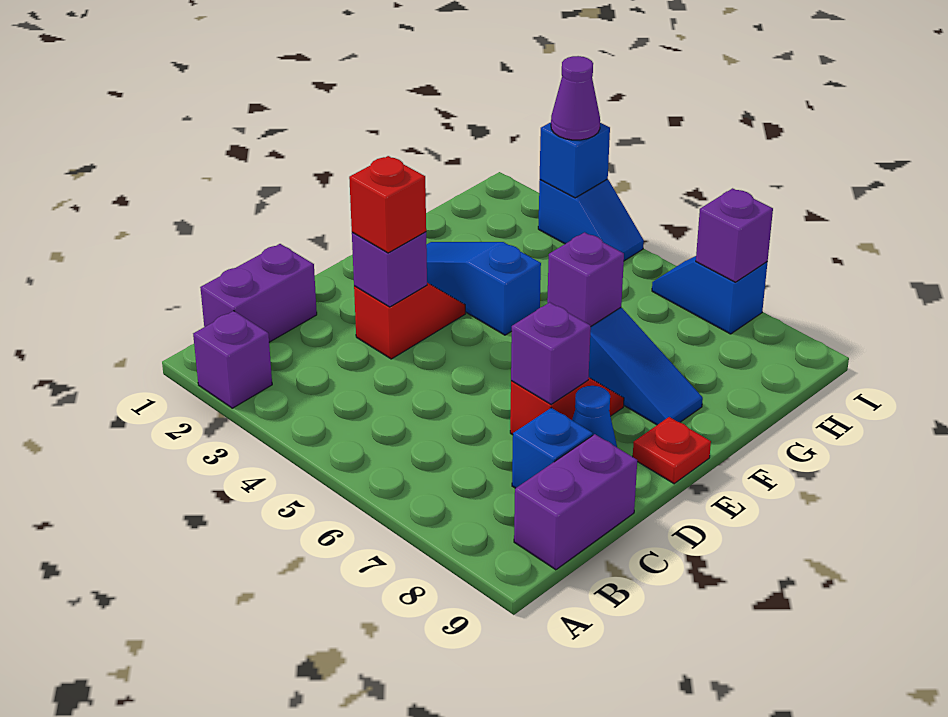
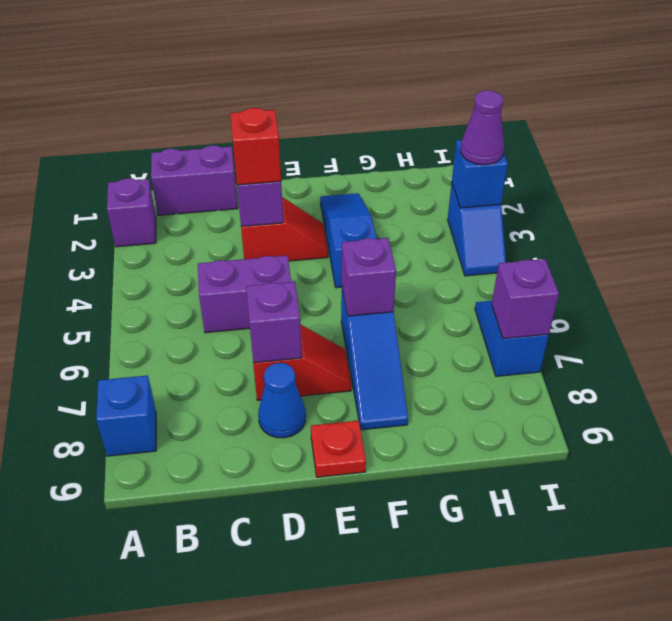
purple brick B9:C9 level 1 -> purple brick C5:D5 level 1
blue brick C8 level 1 -> blue brick A8 level 1

